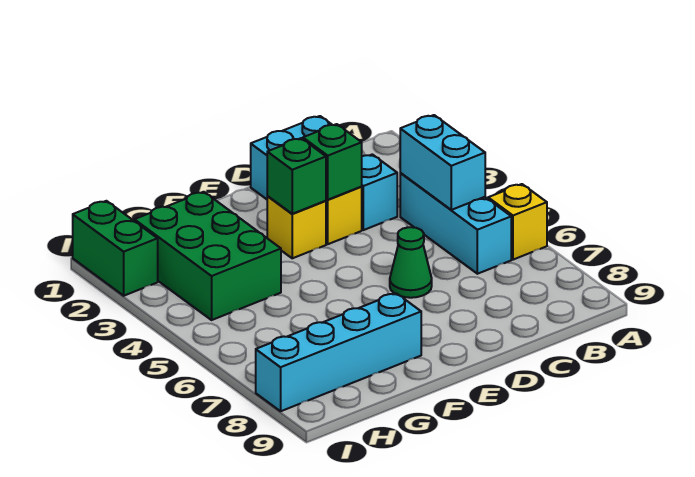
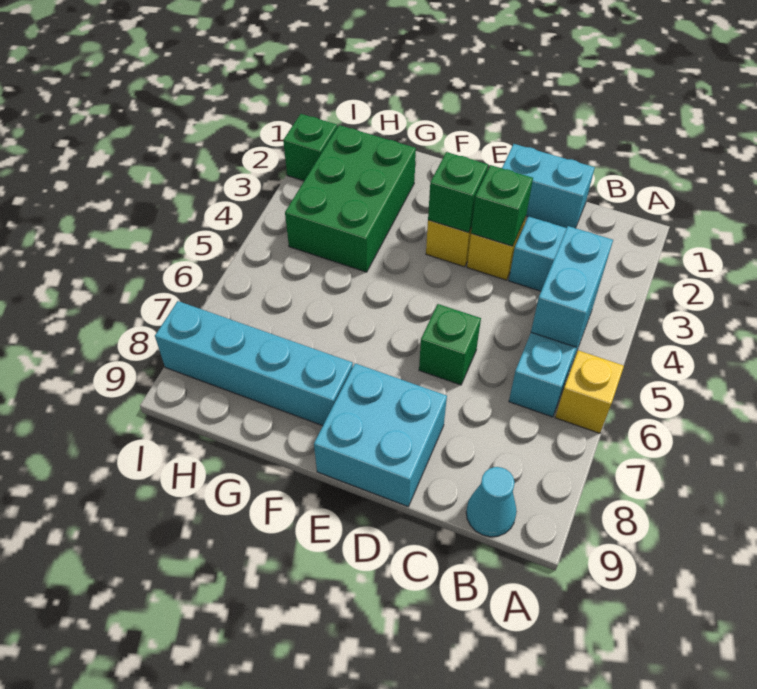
none -> cyan cone B9 level 1
green cone D6 level 1 -> green brick D6 level 1
none -> cyan brick D8:E9 level 1
green brick I1:I2 level 1 -> green brick I2 level 1

